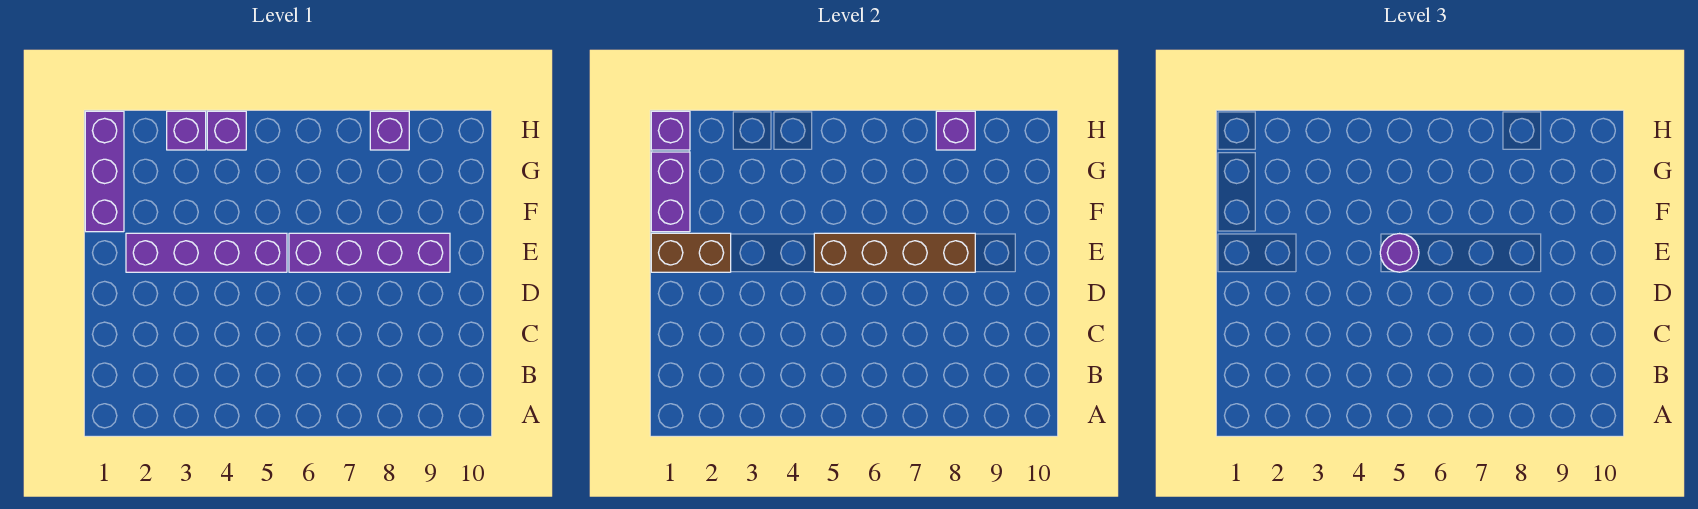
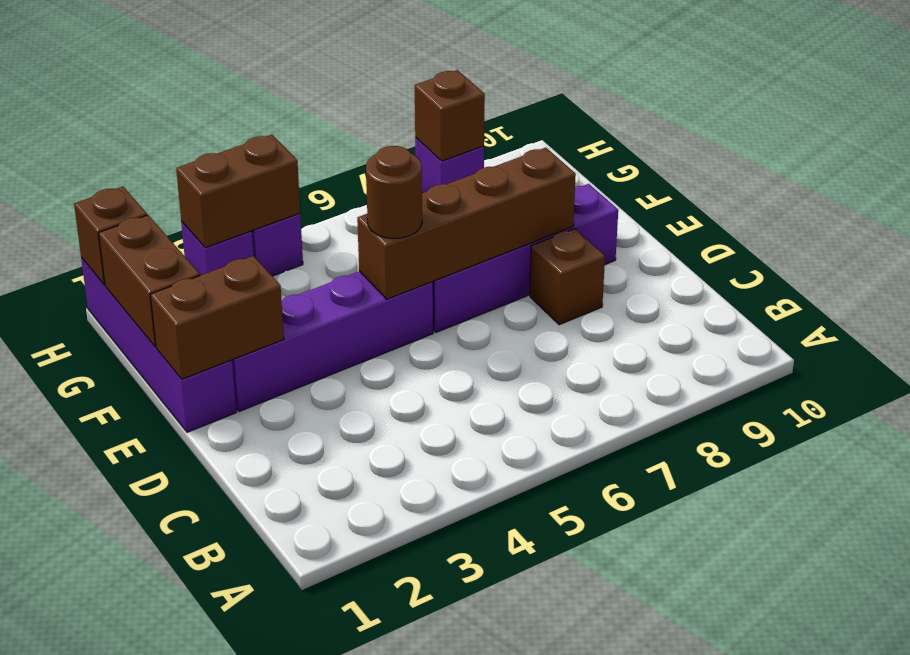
none -> brown brick D8 level 1
purple round brick E5 level 3 -> brown round brick E5 level 3
purple brick F1:H1 level 1 -> purple brick E1:H1 level 1
purple brick F1:G1 level 2 -> brown brick F1:G1 level 2
purple brick H1 level 2 -> brown brick H1 level 2
none -> brown brick H3:H4 level 2
purple brick H8 level 2 -> brown brick H8 level 2

